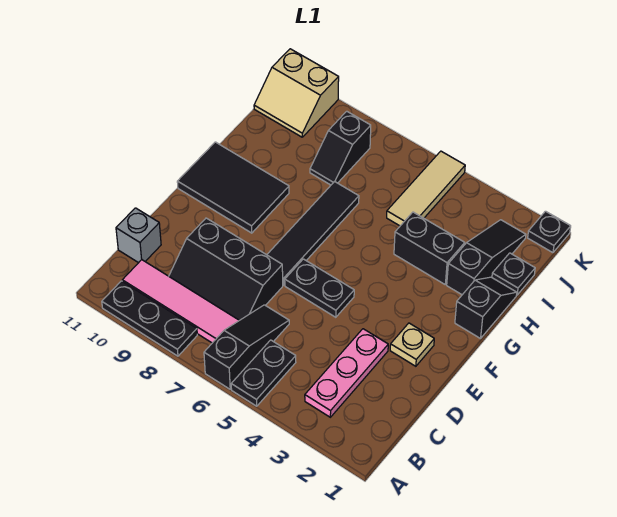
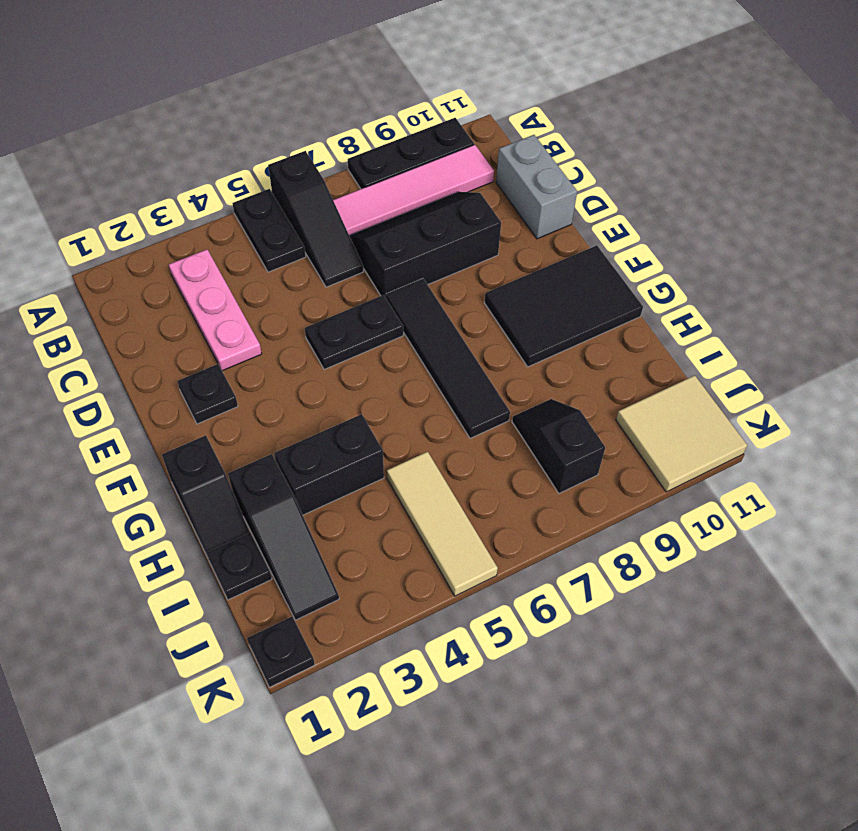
grey brick C11 level 1 -> grey brick C11:D11 level 1
tan plate E2 level 1 -> black plate E2 level 1
tan slope J10:K11 level 1 top K -> tan tile J10:K11 level 1

